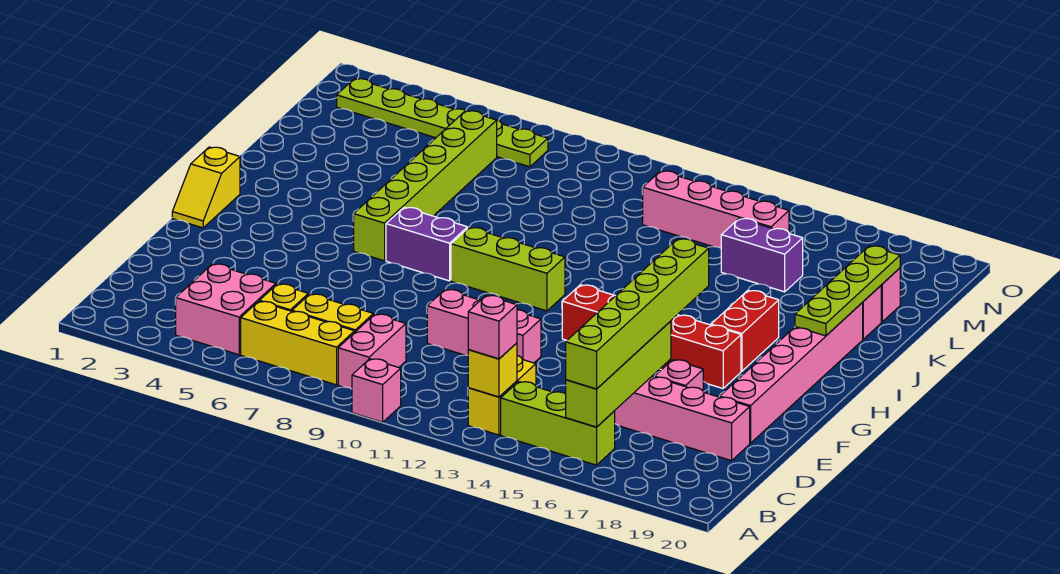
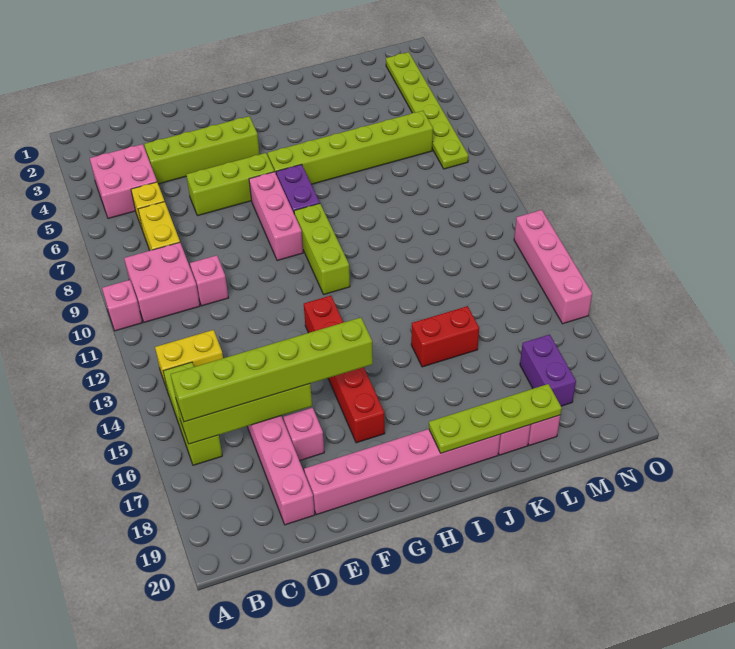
yellow brick B6:B8 level 1 -> none
pink brick B9:C9 level 1 -> pink brick B9:C10 level 1
yellow brick B13 level 2 -> none
pink brick B13 level 3 -> pink brick D10 level 1
none -> lime brick D4:G4 level 1
none -> lime brick E6:G6 level 1
pink brick E10:E12 level 1 -> pink brick G7:G9 level 1
yellow slope G1:H1 level 1 top H -> none
red brick H17:I17 level 1 -> red brick J15:K15 level 1
purple brick L15:L16 level 1 -> purple brick M17:M18 level 1
pink brick M12:M15 level 1 -> pink brick O12:O15 level 1

